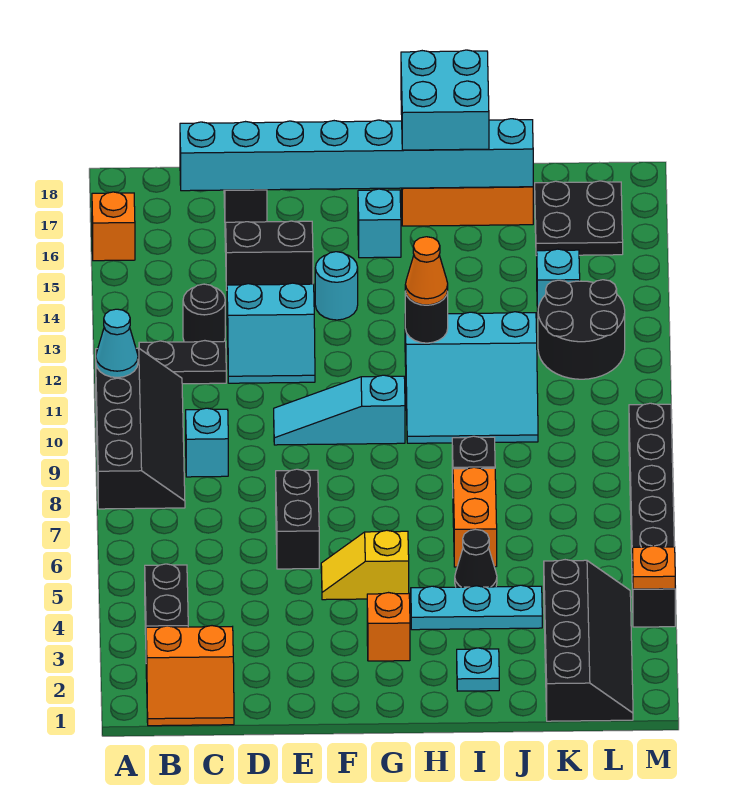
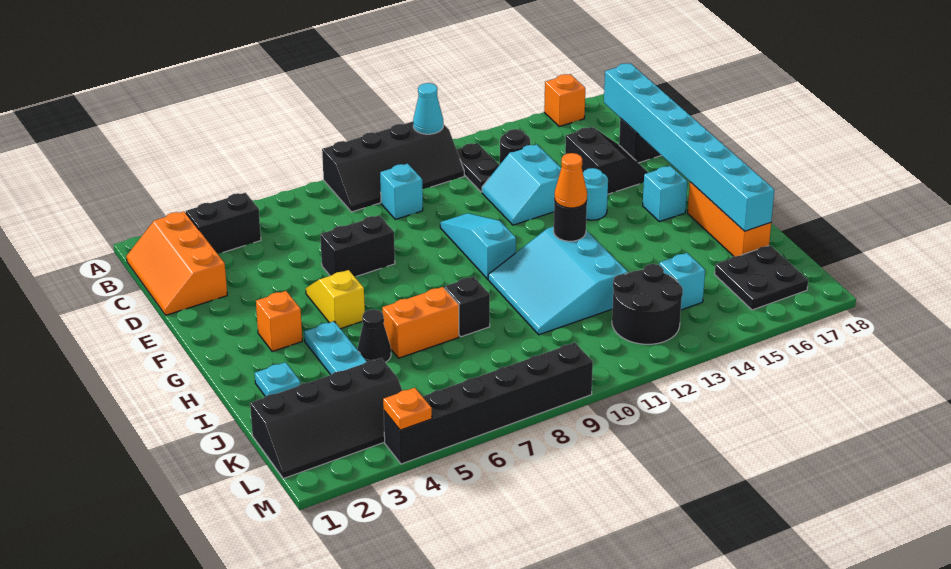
orange slope B1:C2 level 1 top 2 -> orange slope B1:D2 level 1 top 2
cyan brick H17:I18 level 3 -> none

